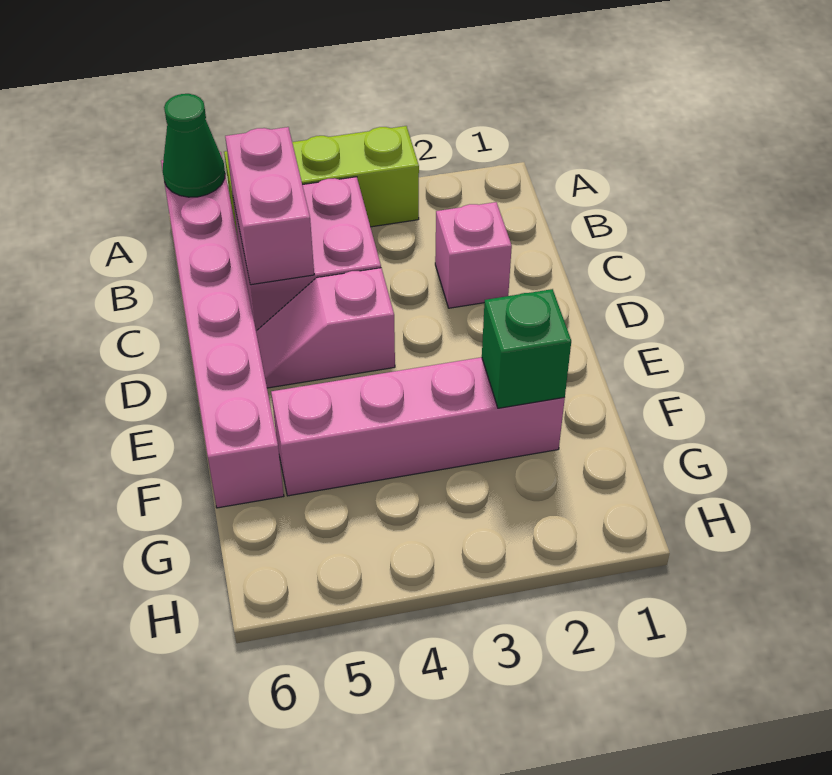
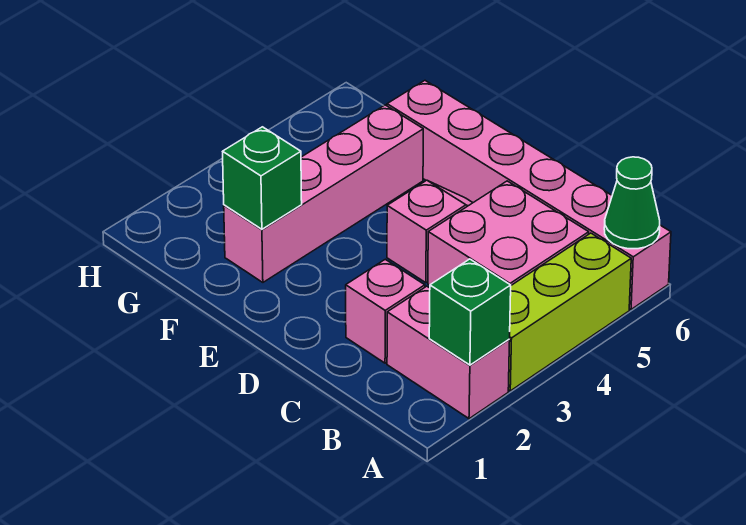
none -> green brick A2 level 2
pink brick B5:C5 level 2 -> pink brick A2:B2 level 1

